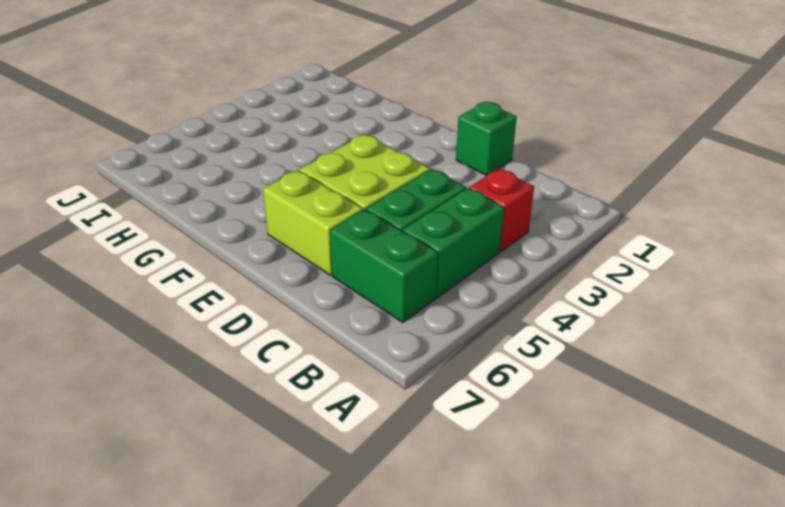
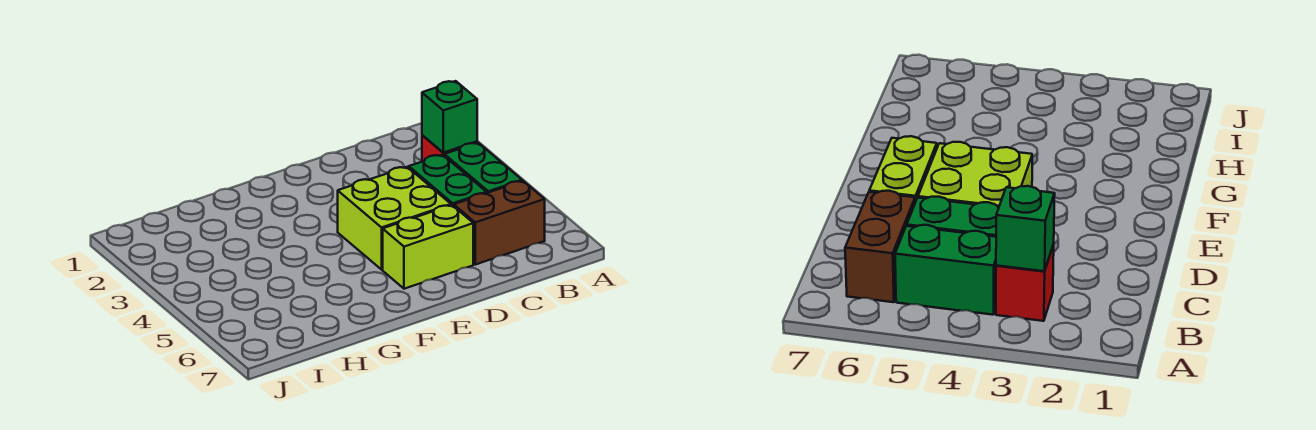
green brick B6:C6 level 1 -> brown brick B6:C6 level 1
green brick D1 level 1 -> green brick B3 level 2

